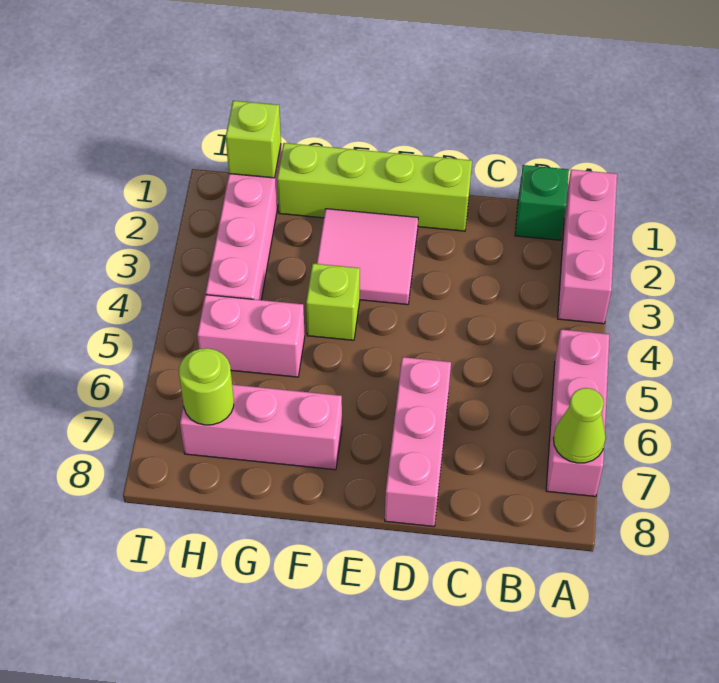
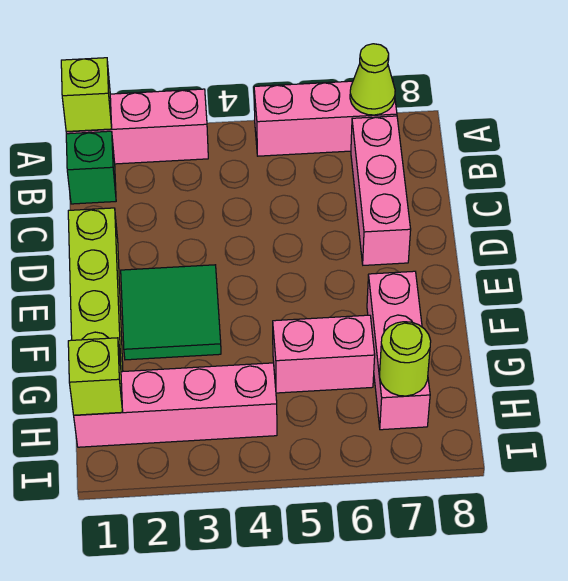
pink brick D6:D8 level 1 -> pink brick B7:D7 level 1
pink tile E2:F3 level 1 -> green tile E2:F3 level 1
lime brick F4 level 1 -> lime brick A1 level 2
pink brick G5:H5 level 1 -> pink brick G5:G6 level 1

